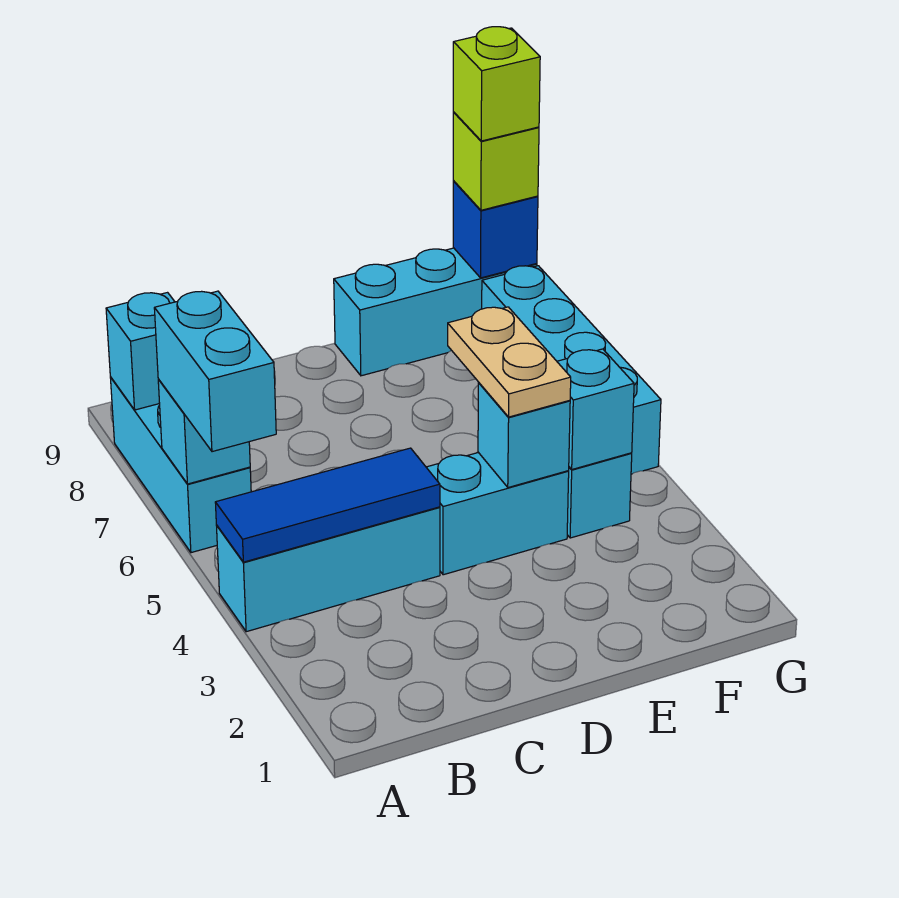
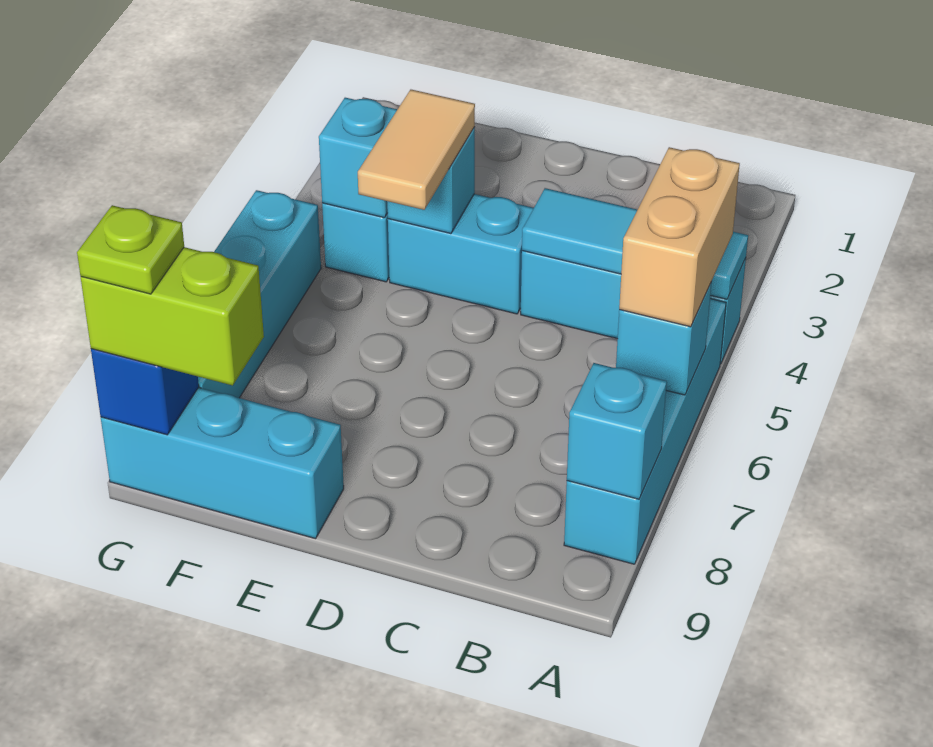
blue tile A4:C4 level 2 -> cyan tile A4:C4 level 2
cyan brick A5:A6 level 3 -> tan brick A5:A6 level 3
cyan brick A6:A8 level 1 -> cyan brick A5:A8 level 1
tan plate E4:E5 level 3 -> tan tile E4:E5 level 3
lime brick G9 level 3 -> lime brick F9:G9 level 3
lime brick G9 level 4 -> lime plate G9 level 4

